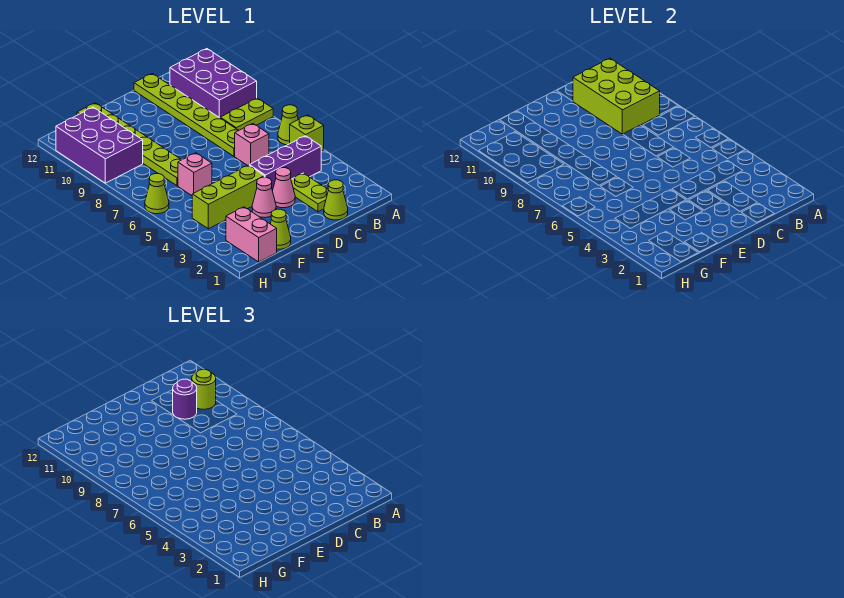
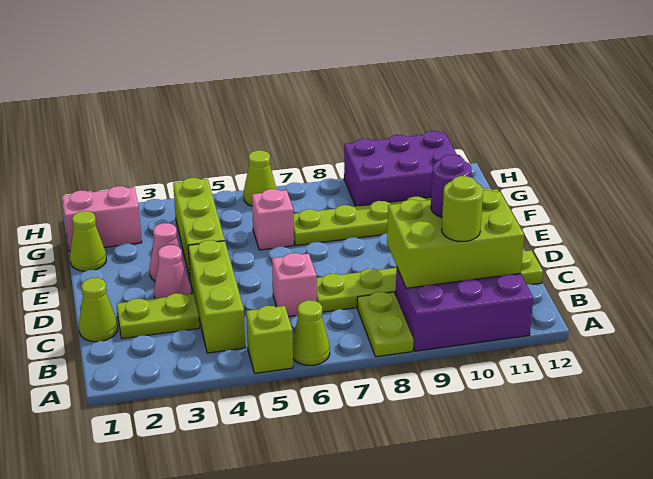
purple brick B4:D4 level 1 -> lime brick B4:D4 level 1

